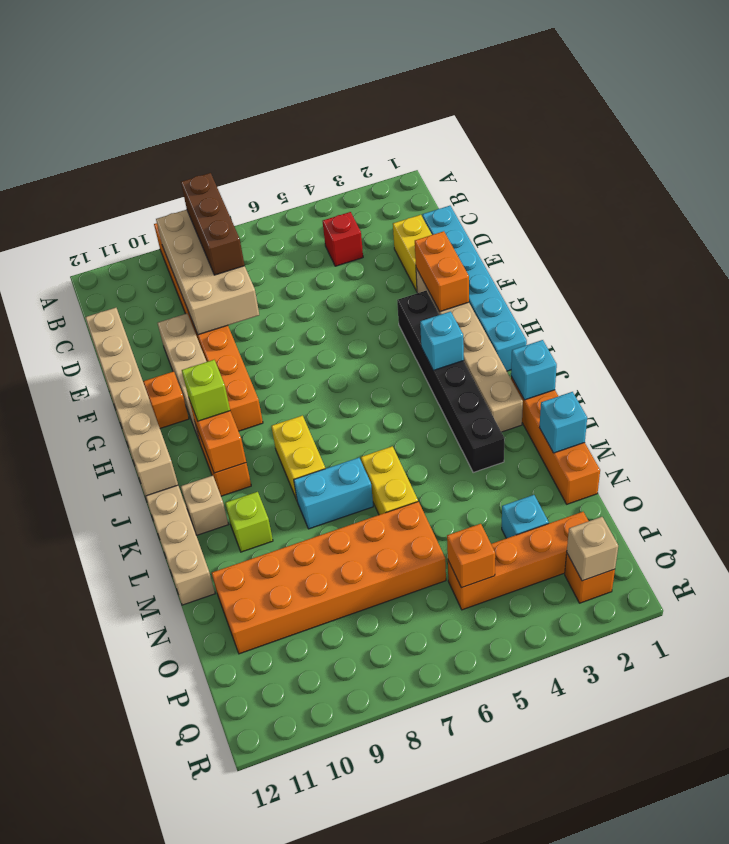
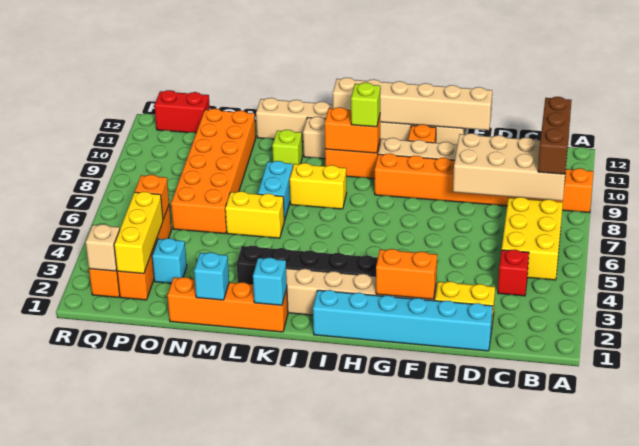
none -> yellow brick B5:C7 level 1
brown brick B8:D8 level 3 -> brown brick B8:B10 level 3
cyan brick I3 level 2 -> none
none -> yellow brick P2:P4 level 2
none -> red brick P12:Q12 level 1

